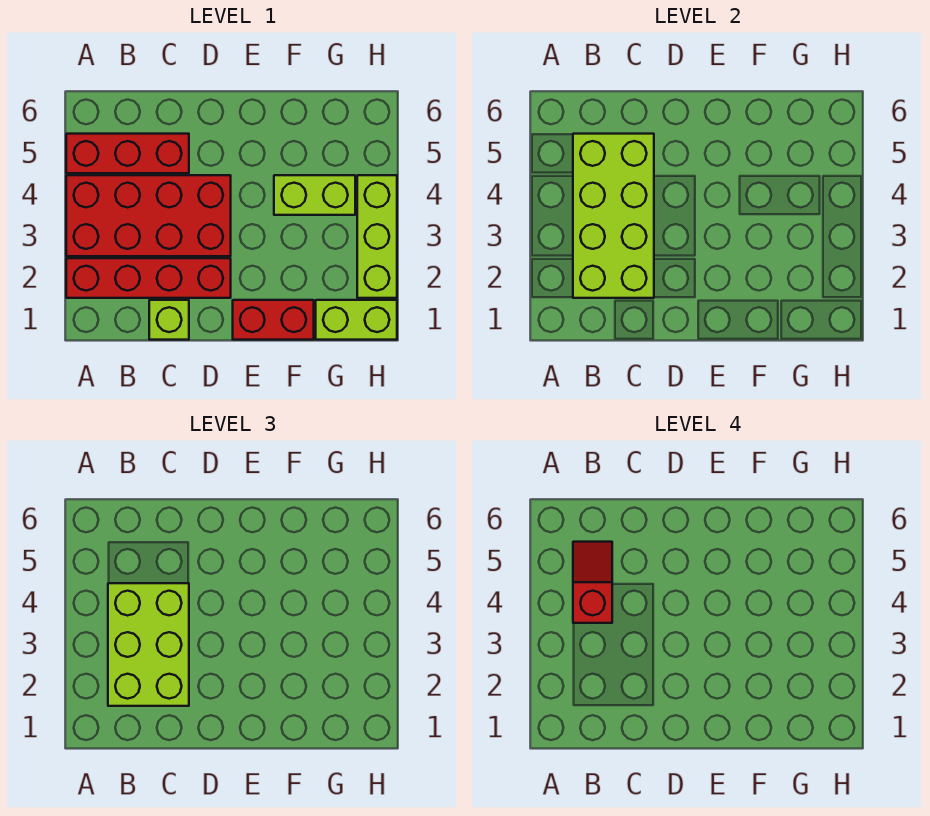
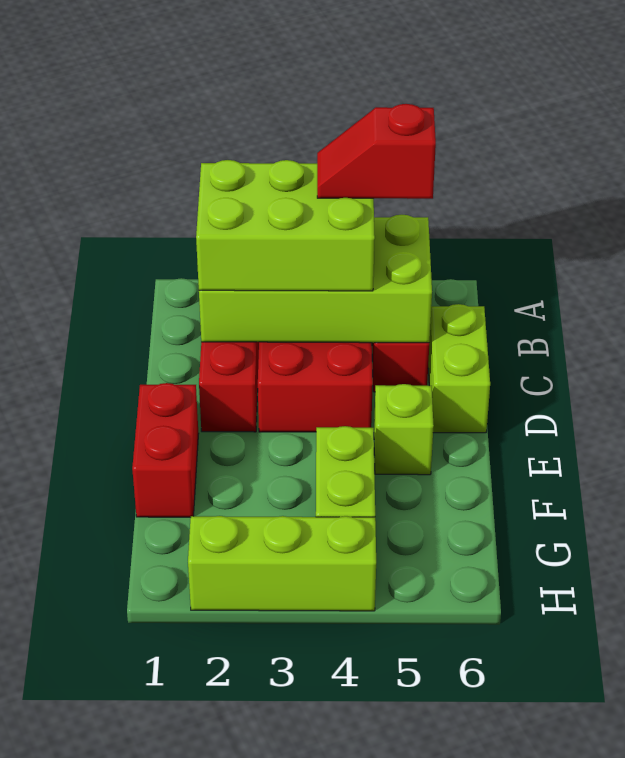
red slope B4:B5 level 4 top 4 -> red slope B4:B5 level 4 top 5
lime brick C1 level 1 -> lime brick E5 level 1
lime brick G1:H1 level 1 -> lime brick C6:D6 level 1

